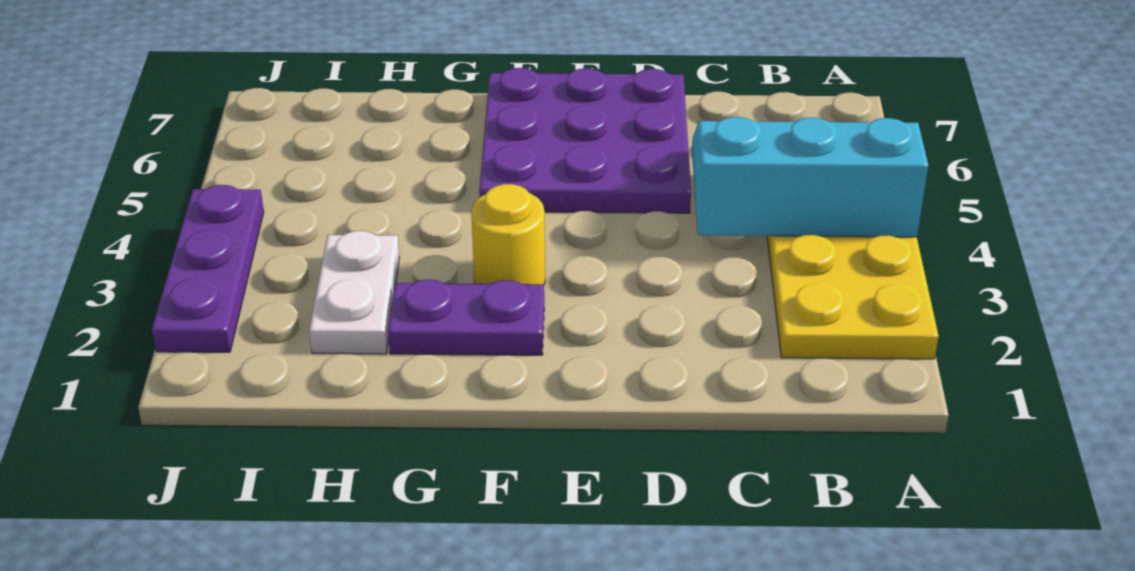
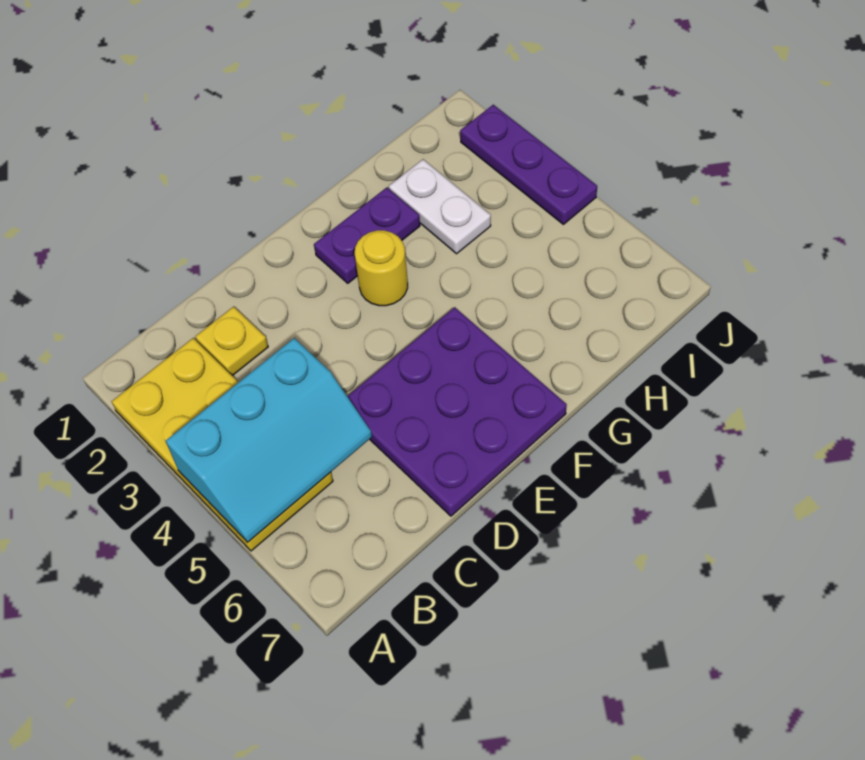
none -> yellow plate C2 level 1

